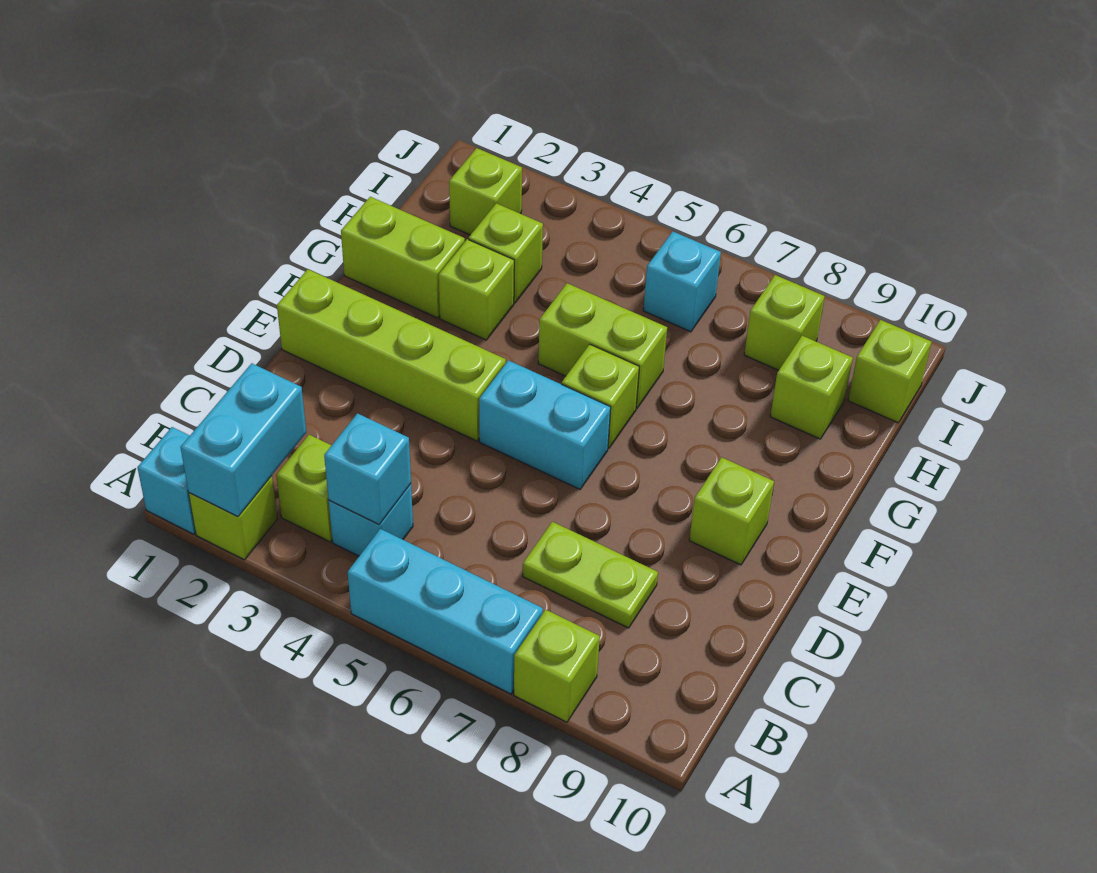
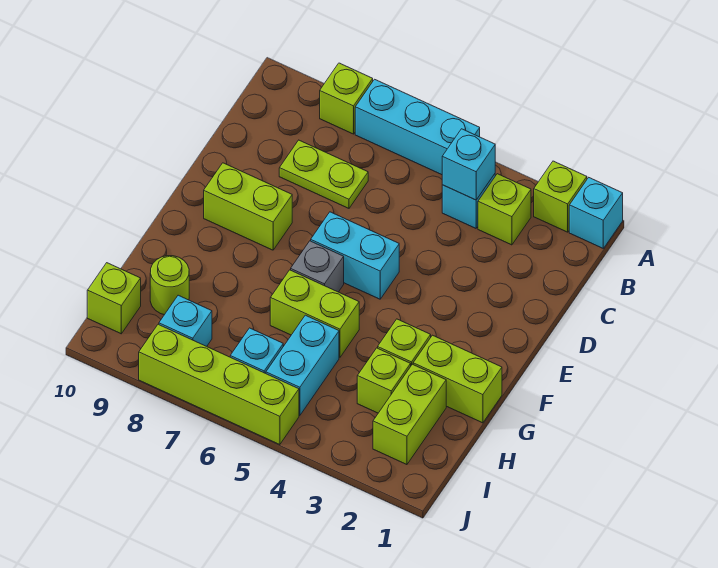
cyan brick A2:B2 level 2 -> cyan brick H5:I5 level 1
lime brick E1:E4 level 1 -> lime brick J5:J8 level 1
lime brick E9 level 1 -> lime brick E8:E9 level 1
lime brick F6 level 1 -> grey brick F6 level 1
lime brick H9 level 1 -> lime round brick H9 level 1
lime brick I2 level 1 -> lime brick H2:I2 level 1
lime brick I8 level 1 -> cyan brick I8 level 1

